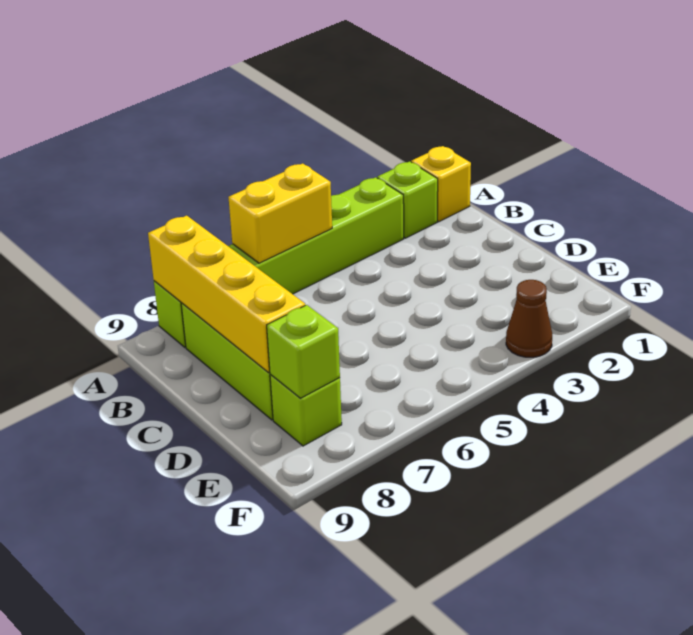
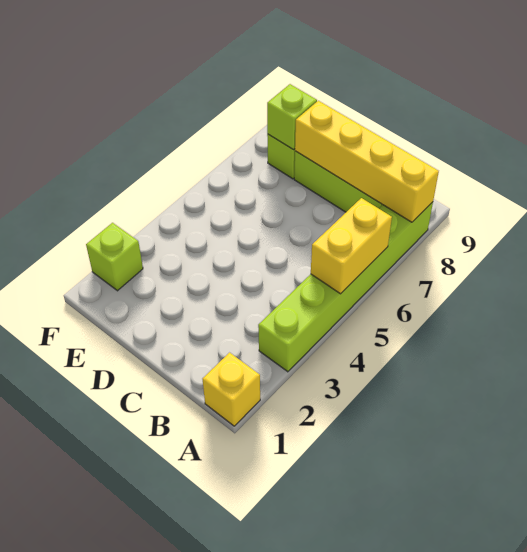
lime brick A2 level 1 -> lime brick F2 level 1
brown cone F3 level 1 -> none

